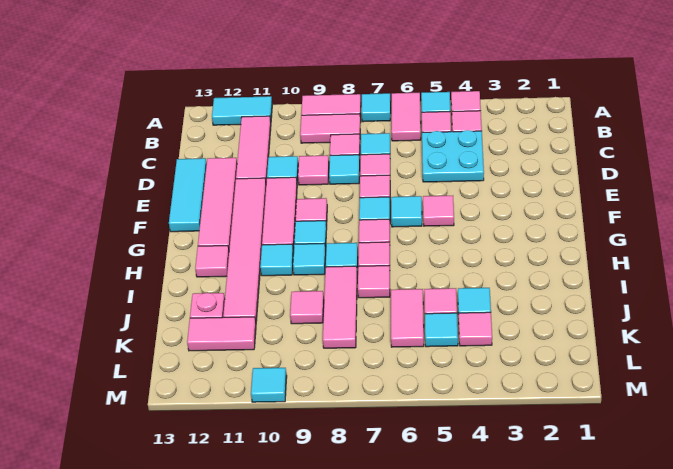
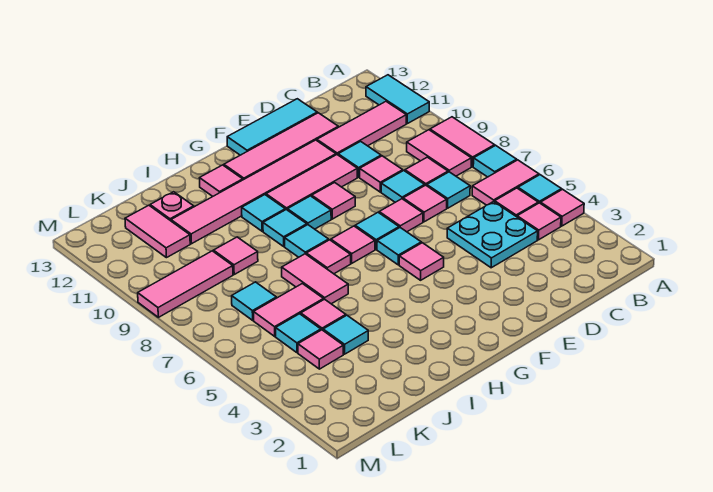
pink tile I7 level 1 -> pink tile I6:I7 level 1
pink tile I8:K8 level 1 -> pink tile K9:M9 level 1
cyan tile M10 level 1 -> cyan tile K7 level 1

